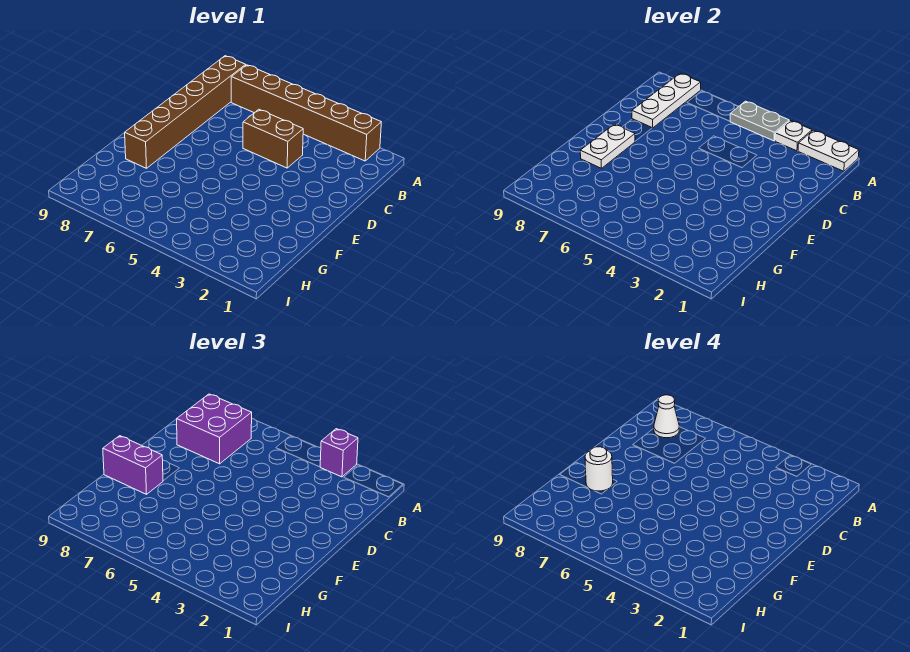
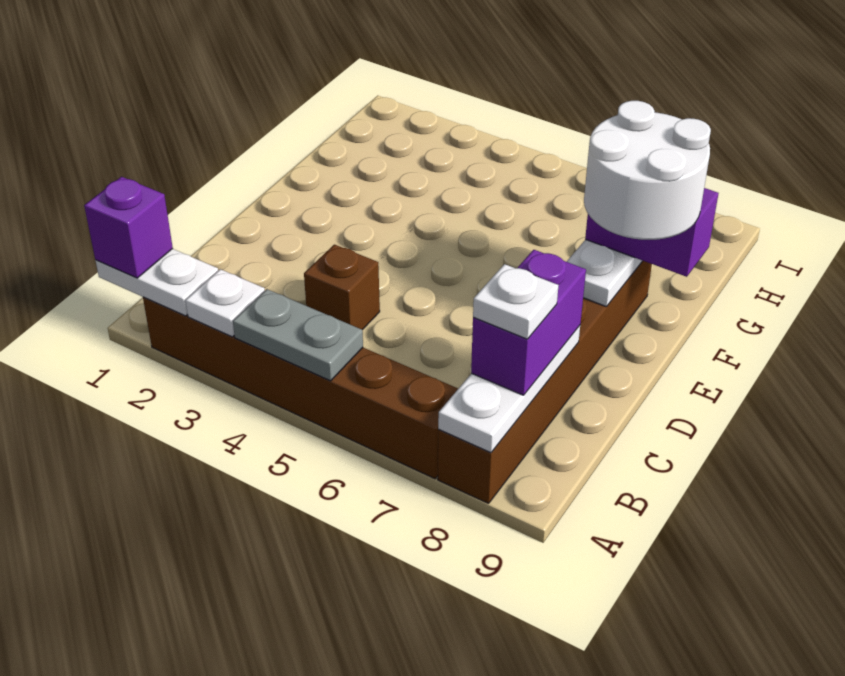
purple brick A3 level 3 -> purple brick A1 level 3
purple brick B7:C8 level 3 -> purple brick B8:C8 level 3
white cone B8 level 4 -> white plate B8 level 4
brown brick C4:C5 level 1 -> brown brick C4 level 1
white round brick F8 level 4 -> white round brick E8:F9 level 4

